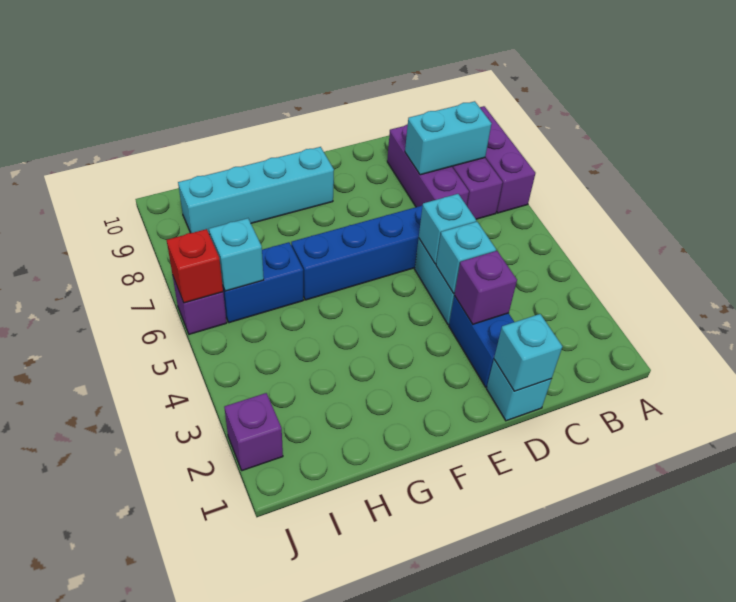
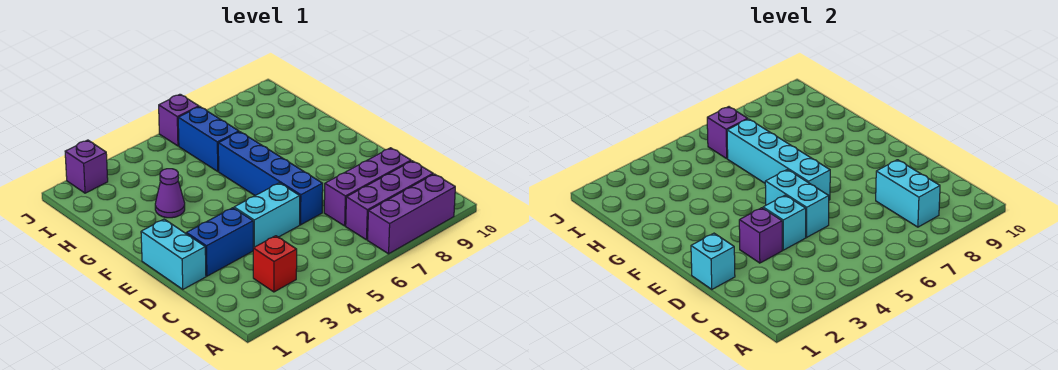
cyan brick D1 level 1 -> cyan brick D1:E1 level 1
cyan brick D5 level 2 -> cyan brick D5:E5 level 2
cyan brick F9:I9 level 1 -> cyan brick E6:H6 level 2
none -> purple cone G3 level 1
cyan brick I6 level 2 -> purple brick I6 level 2
red brick J6 level 2 -> red brick B3 level 1

